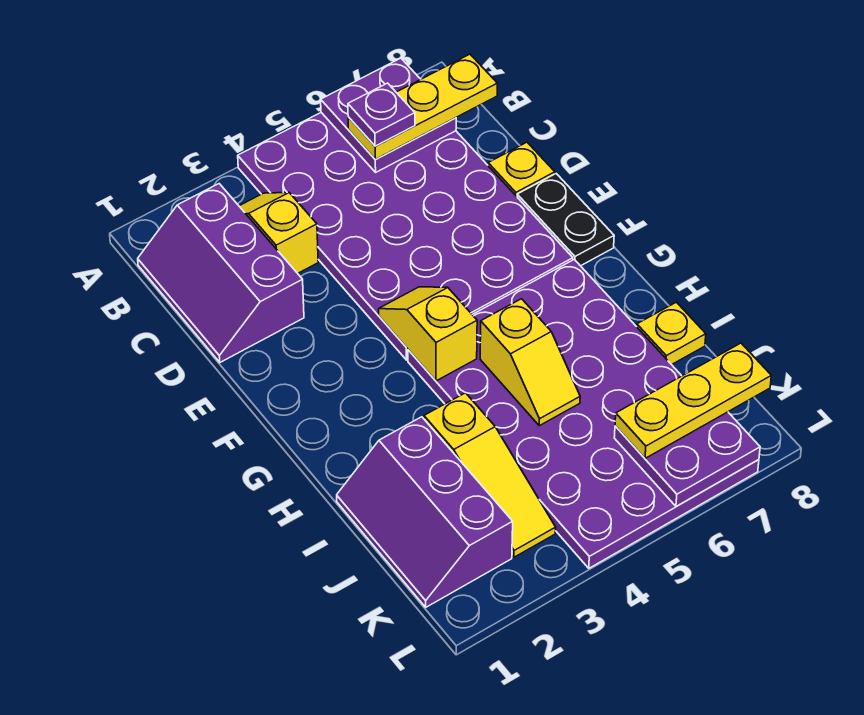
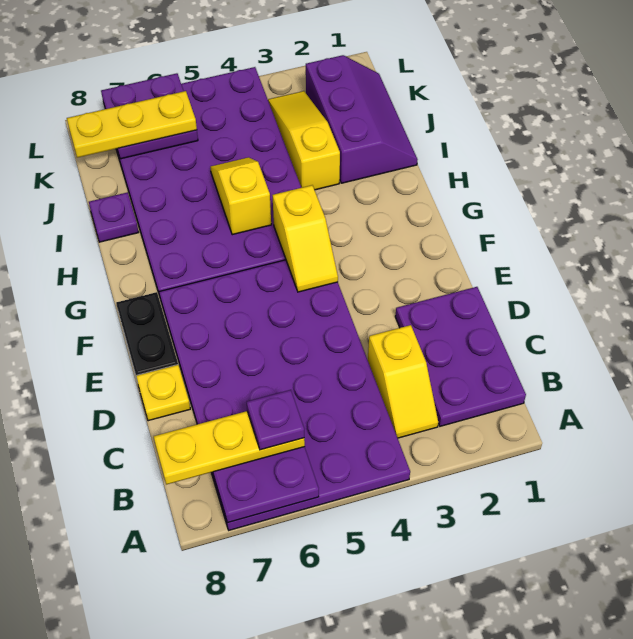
purple slope B1:D2 level 1 top 2 -> purple plate B1:D2 level 1
yellow plate I8 level 1 -> purple plate I8 level 1

